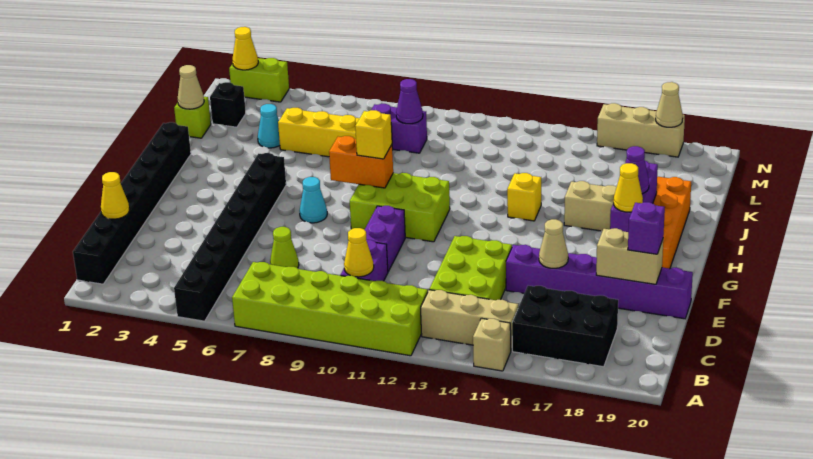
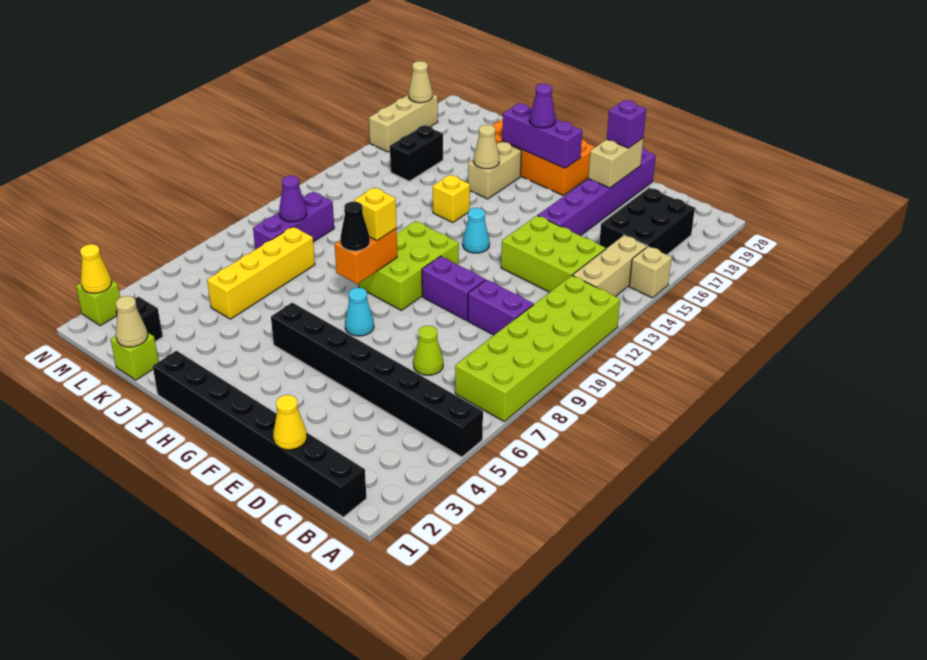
yellow cone C10 level 2 -> none
tan cone E16 level 2 -> tan cone I16 level 2
yellow cone G18 level 3 -> none
none -> black cone H8 level 3
cyan cone K4 level 1 -> cyan cone G13 level 1
purple brick L8:L9 level 1 -> purple brick L8:L10 level 1
none -> black brick L15:L16 level 1
lime brick N2:N3 level 1 -> lime brick N2 level 1

